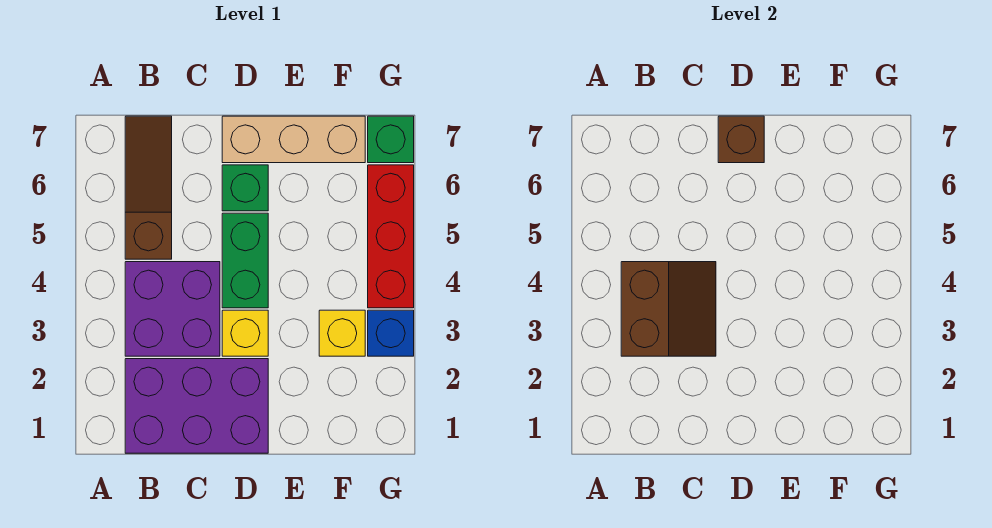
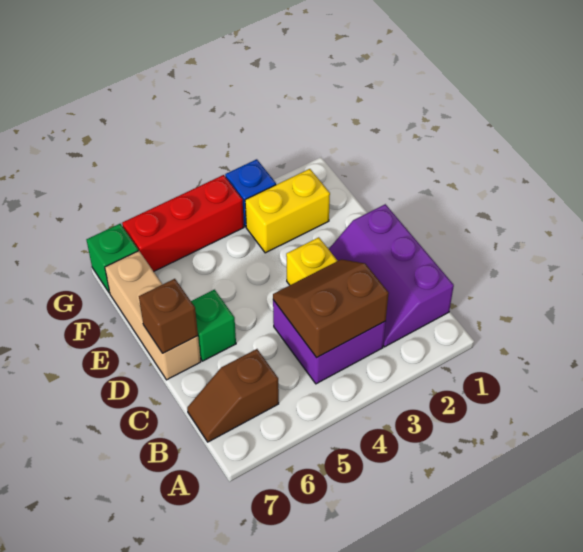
purple brick B1:D2 level 1 -> purple slope B1:D2 level 1 top 1
brown slope B5:B7 level 1 top 5 -> brown slope B6:B7 level 1 top 6
green brick D4:D5 level 1 -> none
yellow brick F3 level 1 -> yellow brick F2:F3 level 1

